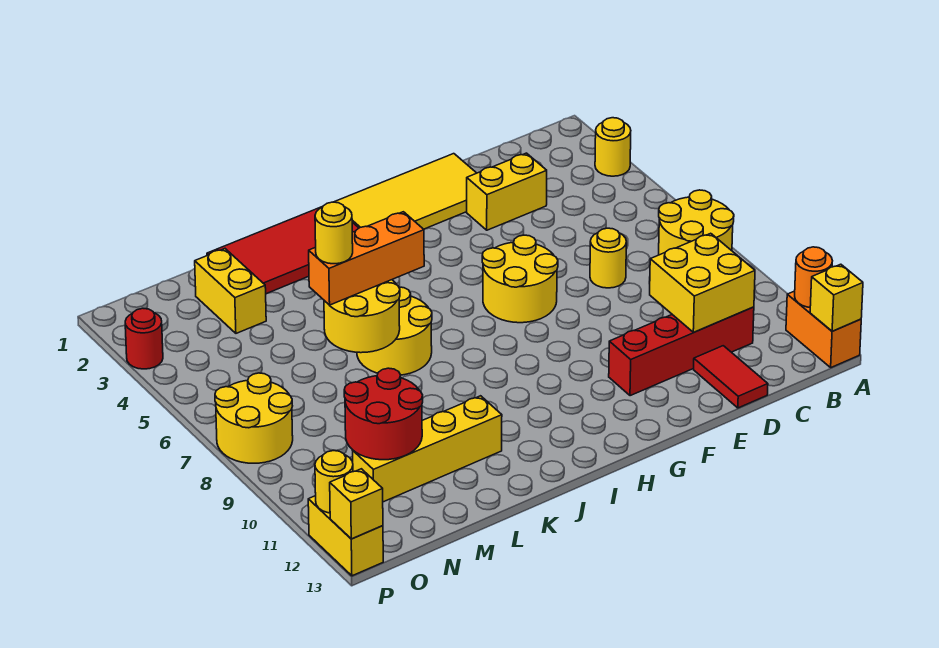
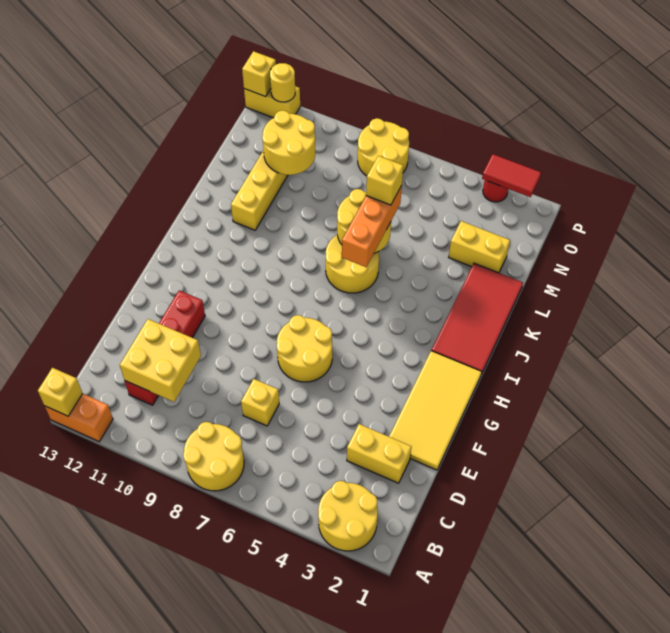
yellow round brick A3 level 1 -> yellow round brick A2:B3 level 1
orange round brick A12 level 2 -> none
yellow brick D3:E3 level 1 -> yellow brick D2:D3 level 1
yellow round brick D7 level 1 -> yellow brick D7 level 1
red tile D12:D13 level 1 -> red tile P2:P3 level 2
yellow round brick L6 level 4 -> yellow brick L6 level 4
red round brick M10:N11 level 2 -> yellow round brick M10:N11 level 2

